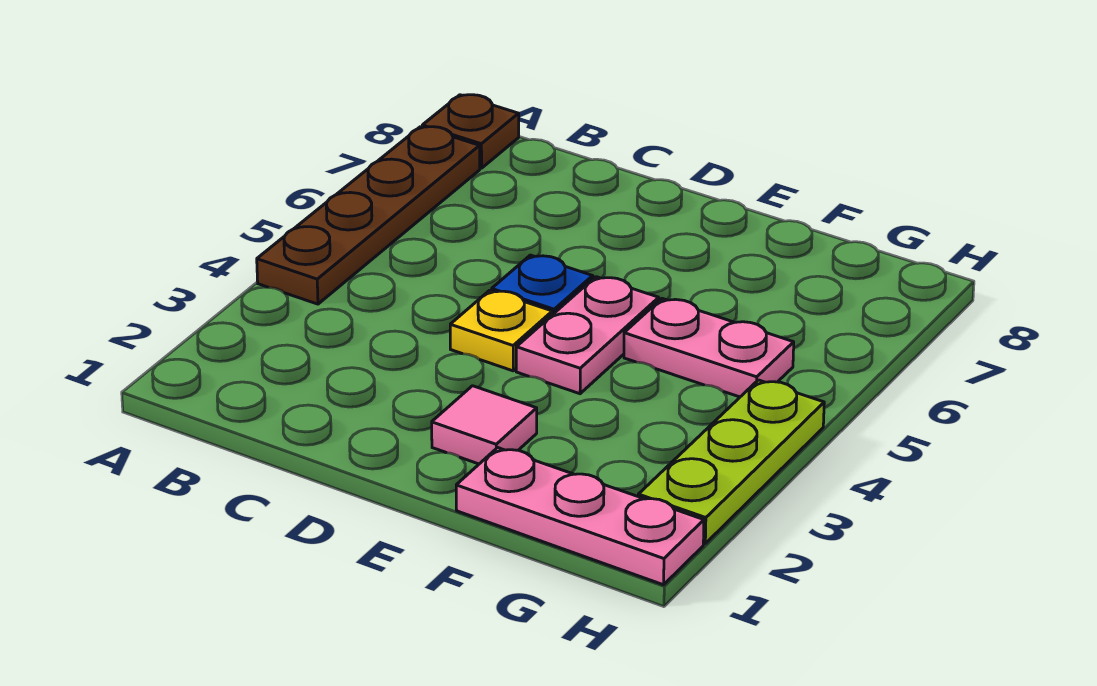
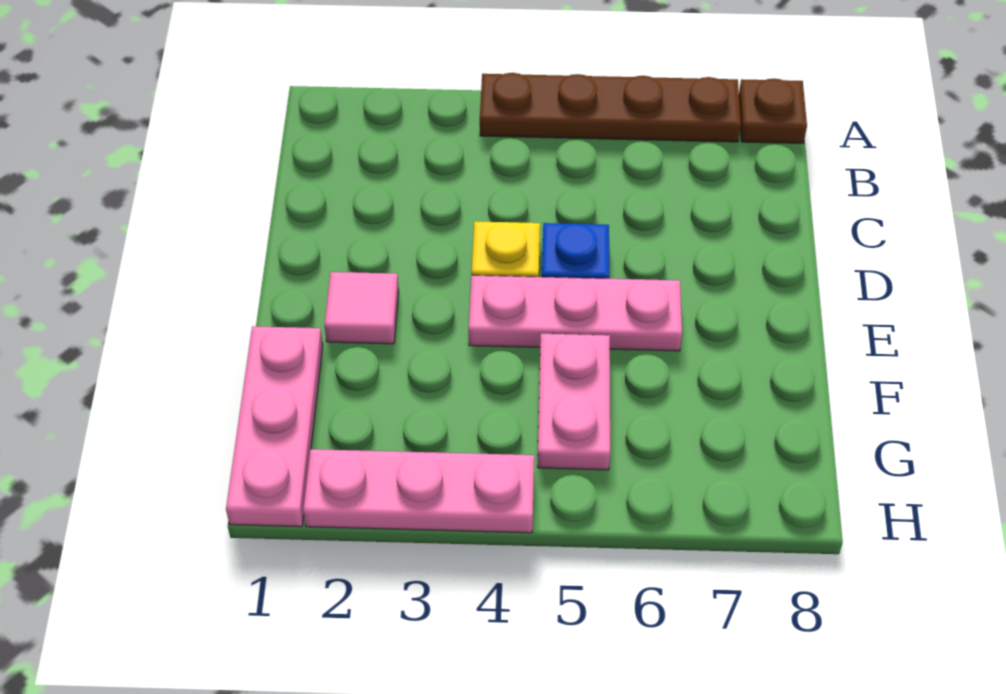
pink plate E4:E5 level 1 -> pink plate E4:E6 level 1
lime plate H2:H4 level 1 -> pink plate H2:H4 level 1

